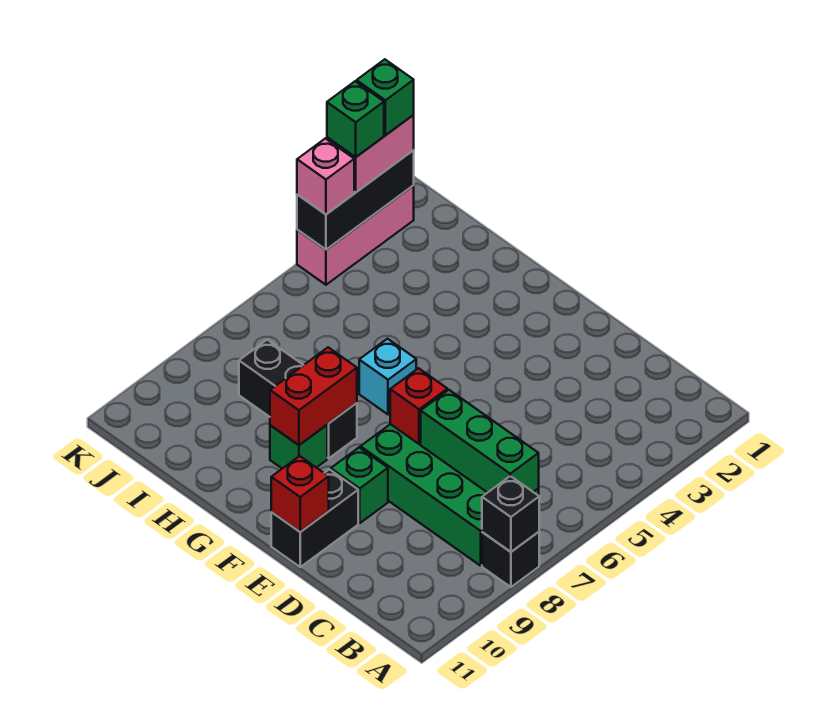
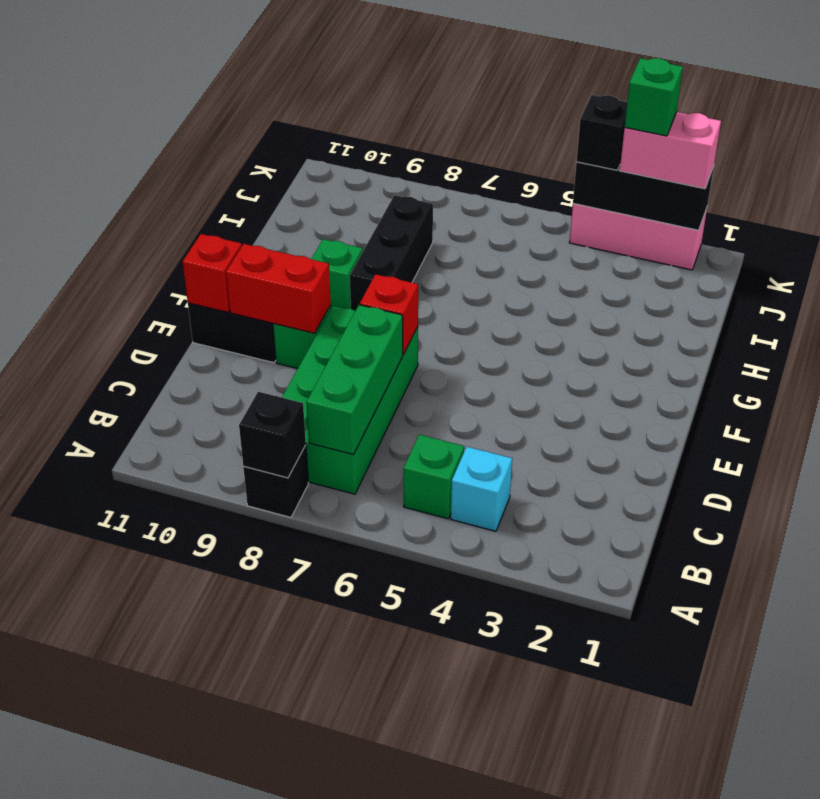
cyan brick G6 level 1 -> cyan brick B4 level 1
red brick G8:G9 level 2 -> red brick E9:E10 level 2
green brick K2 level 4 -> green brick B5 level 1
pink brick K4 level 3 -> black brick K4 level 3

